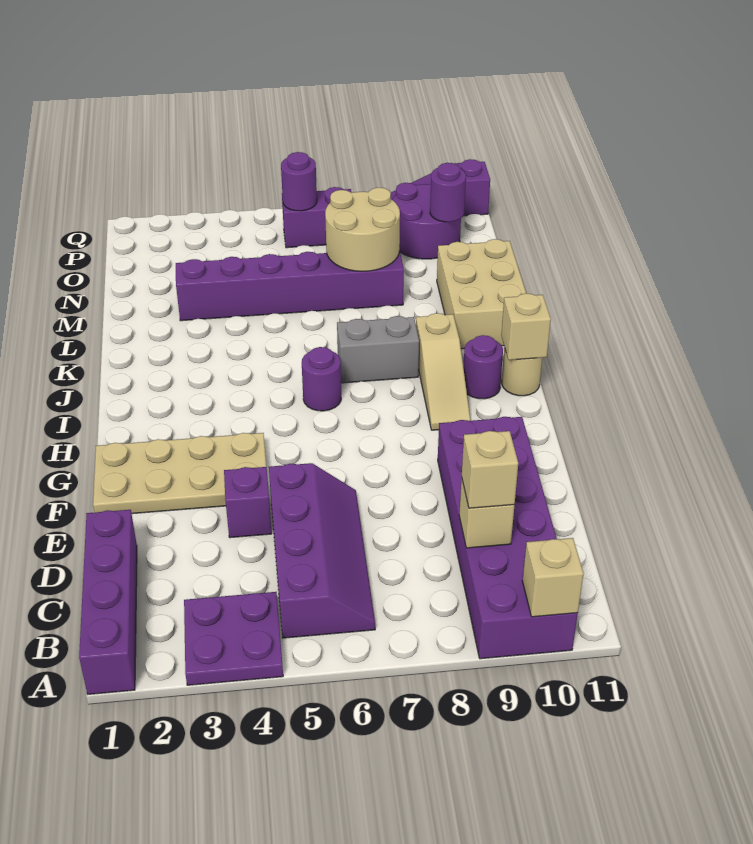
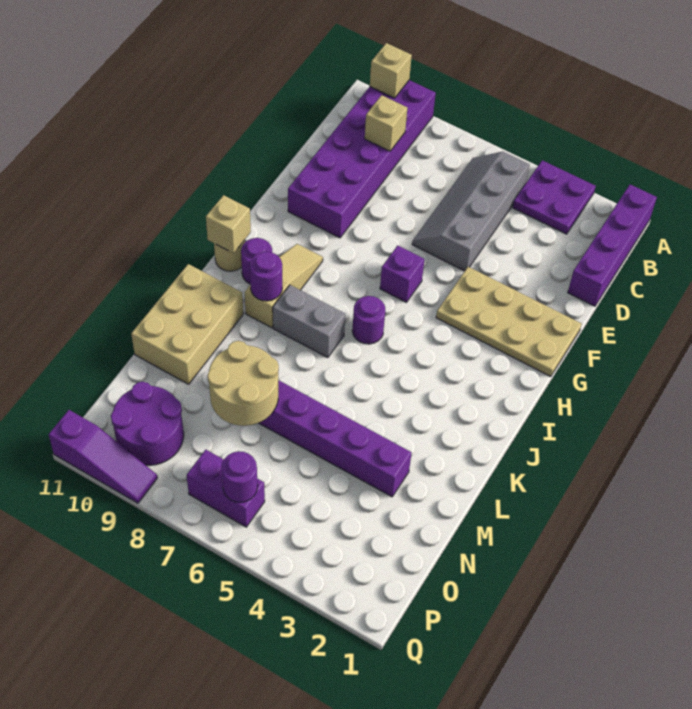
purple slope B5:E6 level 1 top 5 -> grey slope B5:E6 level 1 top 5
tan brick C9 level 3 -> none
purple brick E4 level 1 -> purple brick G6 level 1
purple round brick O10 level 2 -> purple round brick J9 level 2

